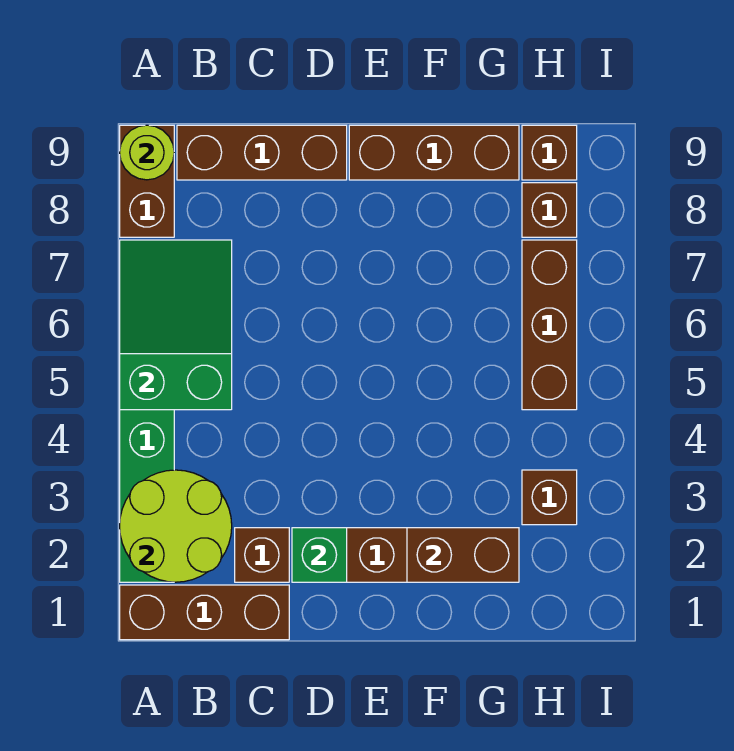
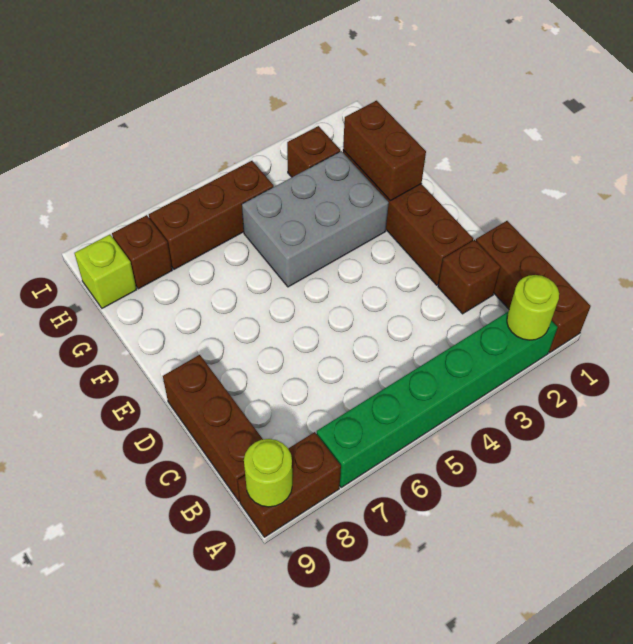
lime round brick A2:B3 level 2 -> lime round brick A2 level 2
green slope A5:B7 level 2 top 5 -> none
green brick D2 level 2 -> none
brown brick E9:G9 level 1 -> none
none -> grey brick F3:G5 level 1
brown brick H9 level 1 -> lime brick H9 level 1

